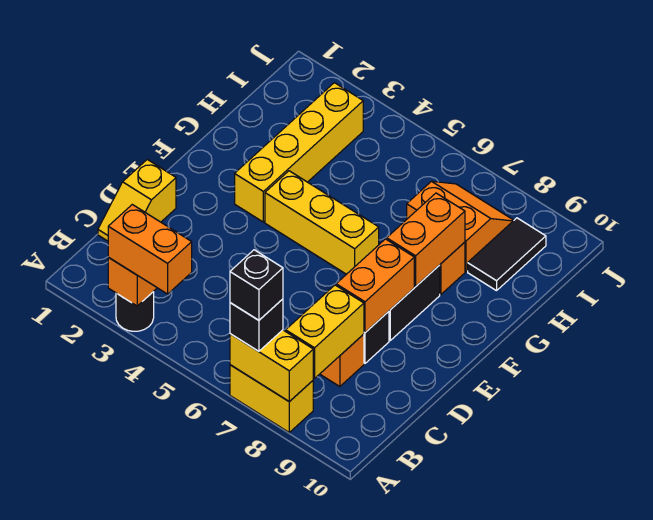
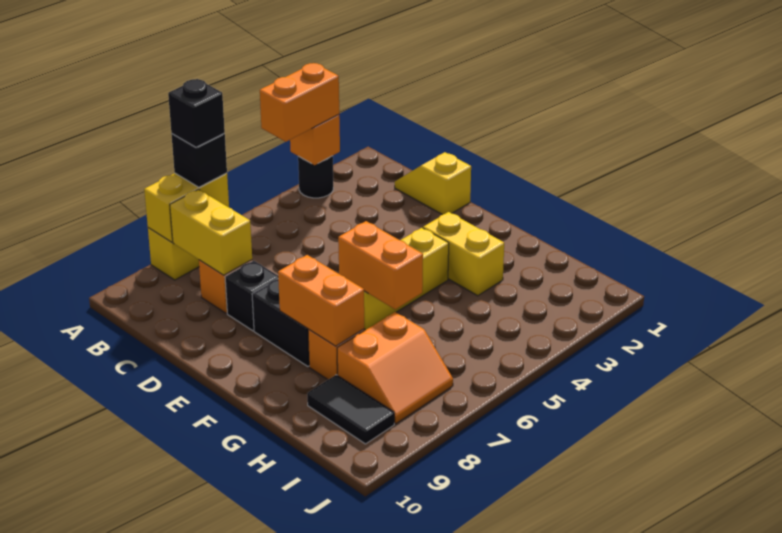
orange brick D8:E8 level 2 -> orange brick F6:G6 level 2
yellow brick F3:I3 level 1 -> yellow brick F3:G3 level 1

